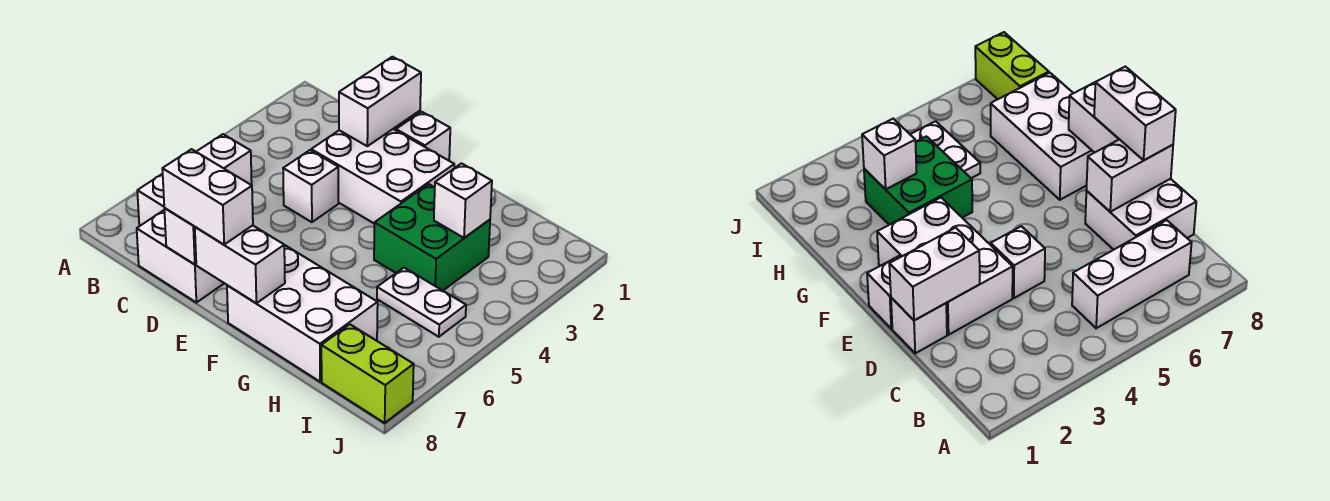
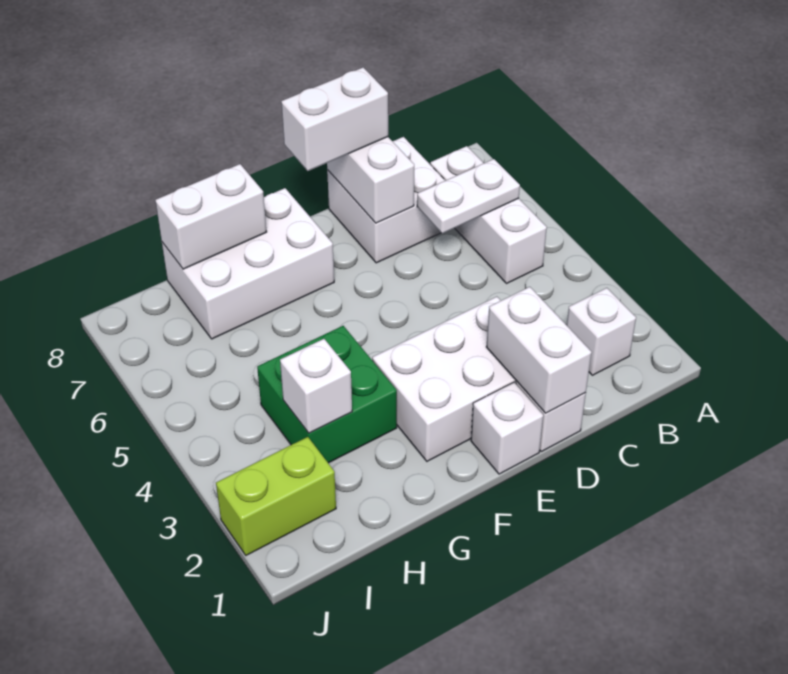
white brick D4 level 1 -> white brick B2 level 1
white brick E8:F8 level 2 -> white brick G8:H8 level 2
white plate H5:I5 level 1 -> white plate B6:C6 level 2
lime brick I8:J8 level 1 -> lime brick I2:J2 level 1

